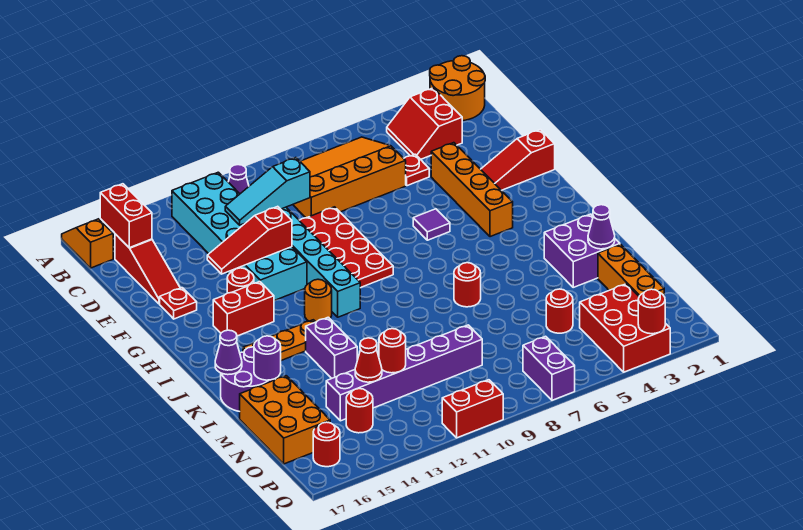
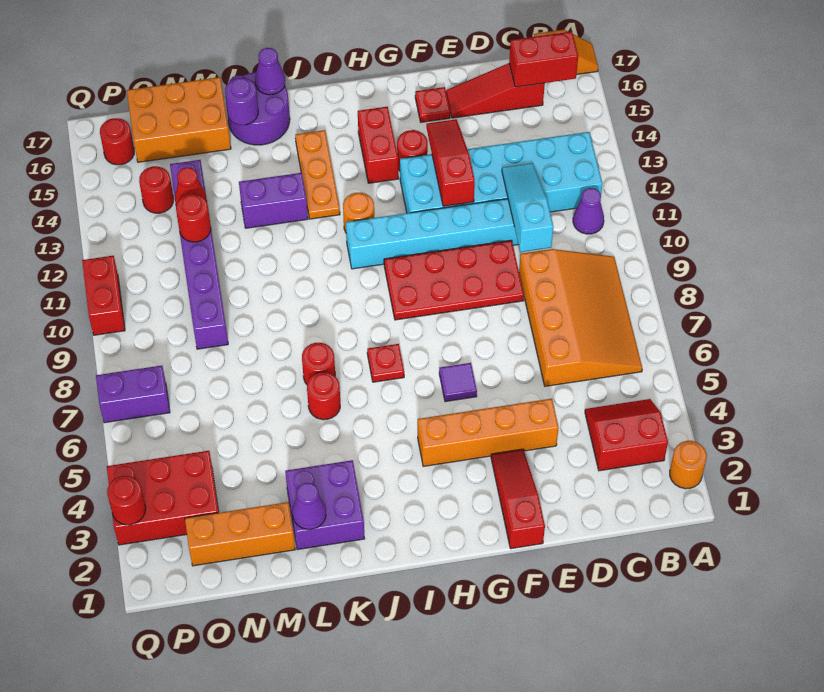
orange round brick A1:B2 level 1 -> orange round brick A2 level 1
red plate D5 level 1 -> red plate I7 level 1
red round brick N5 level 1 -> red round brick K6 level 1

